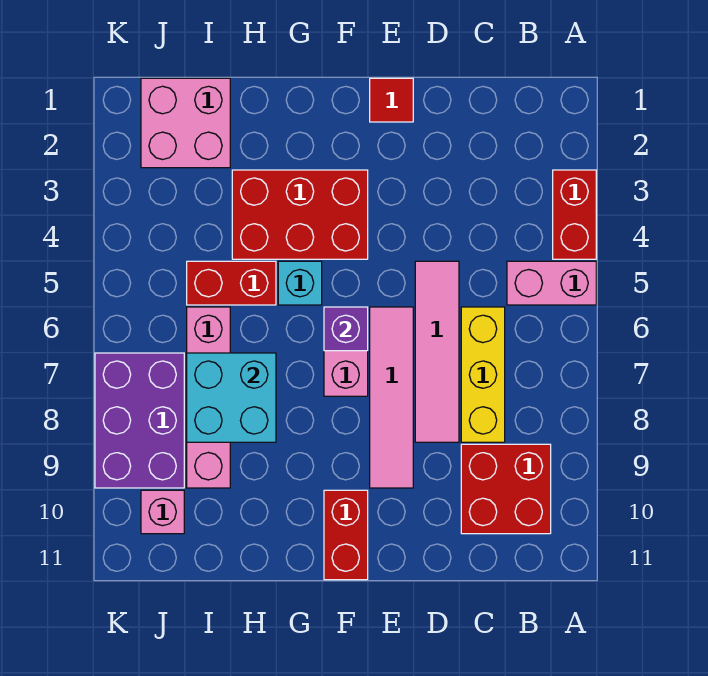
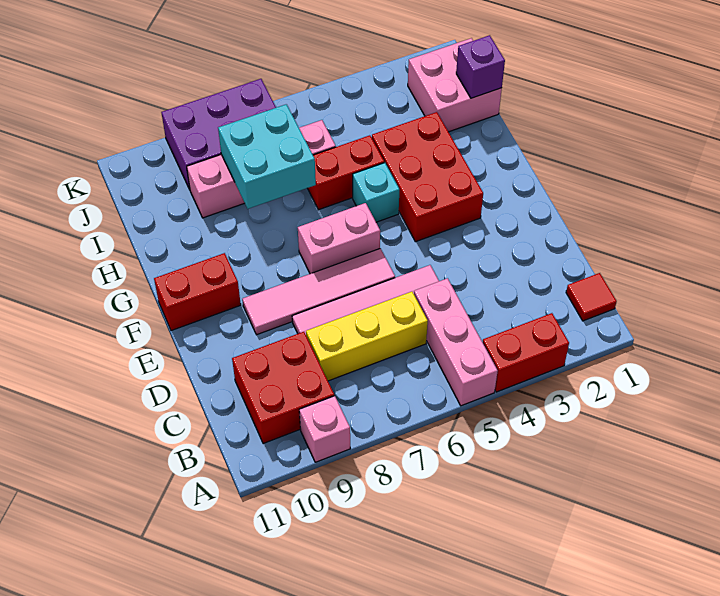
pink brick A5:B5 level 1 -> pink brick A5:C5 level 1
red tile E1 level 1 -> red tile B1 level 1
purple brick F6 level 2 -> purple brick I1 level 2
red brick H5:I5 level 1 -> red brick H5:H6 level 1
pink brick J10 level 1 -> pink brick A9 level 1

